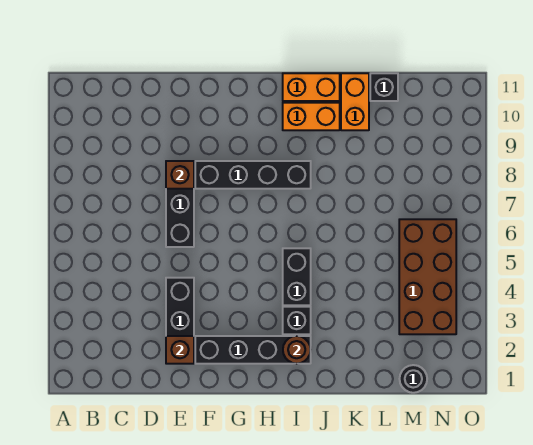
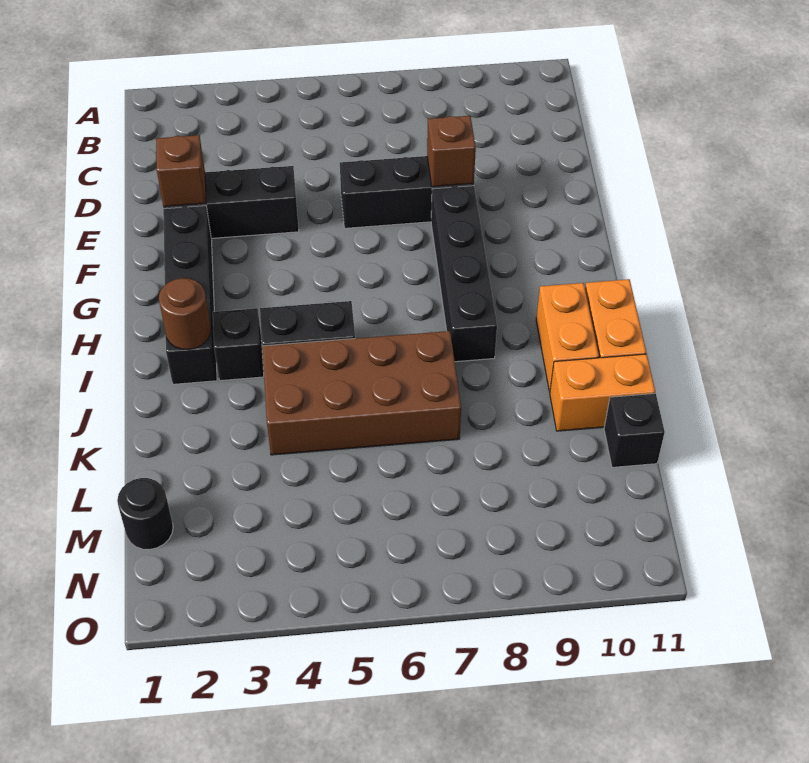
brown brick M3:N6 level 1 -> brown brick J4:K7 level 1

